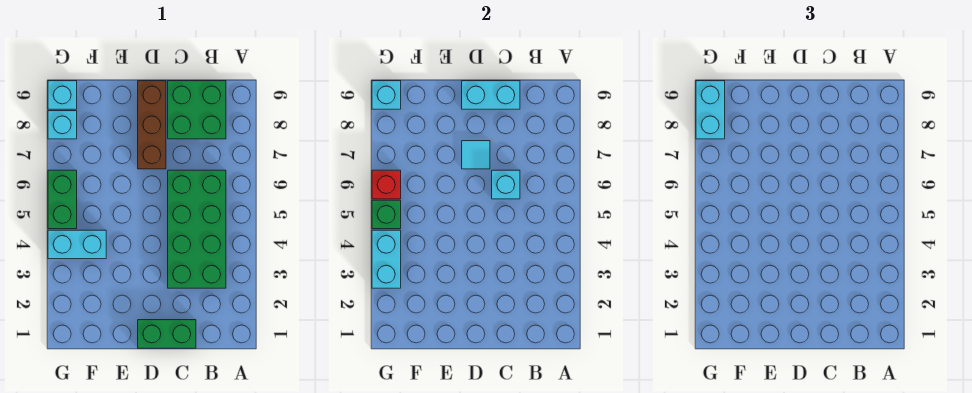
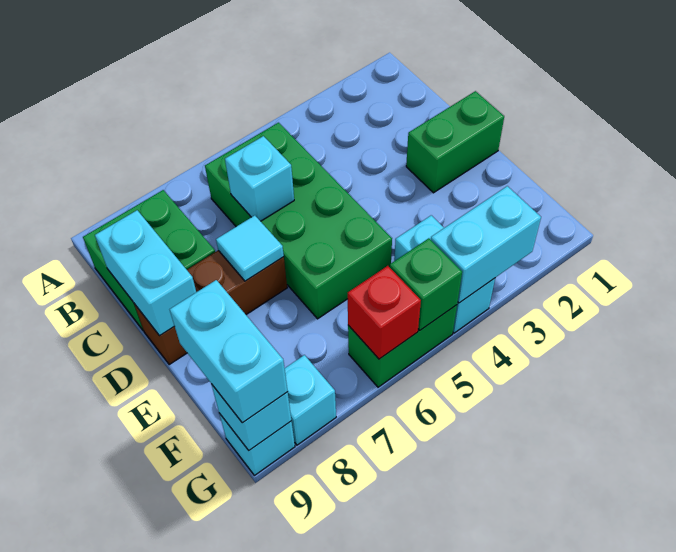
green brick B3:C6 level 1 -> green brick B5:E6 level 1
green brick C1:D1 level 1 -> green brick D1:D2 level 1
cyan brick G8:G9 level 3 -> cyan brick F9:G9 level 3

